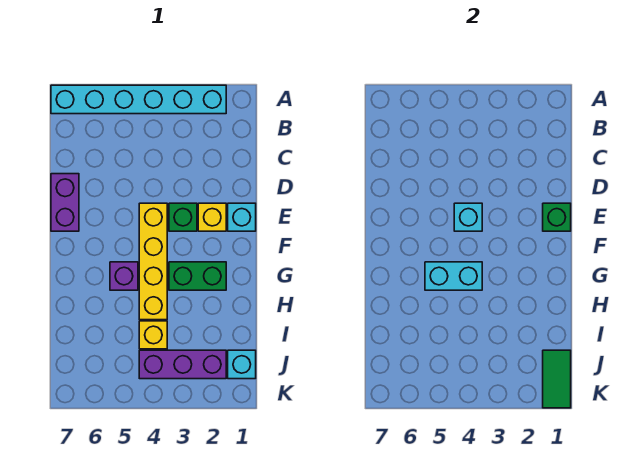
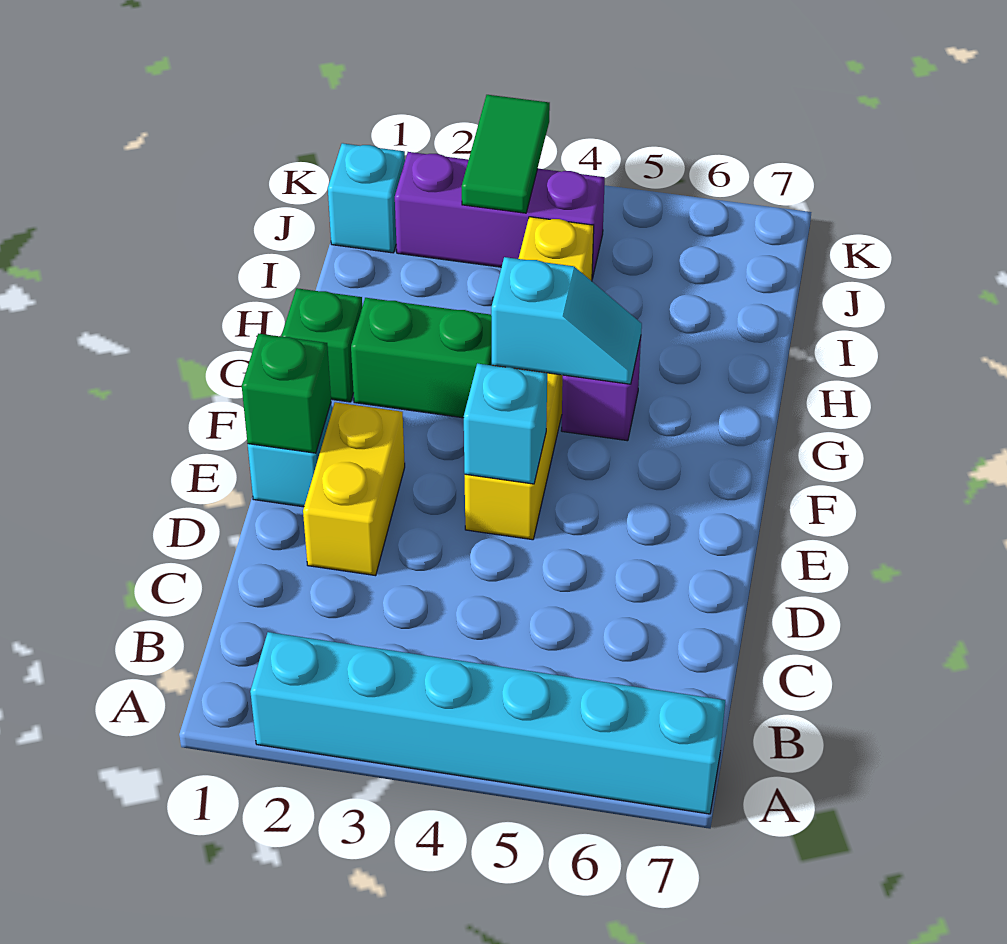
purple brick D7:E7 level 1 -> none
yellow brick E2 level 1 -> yellow brick D2:E2 level 1
green brick E3 level 1 -> green brick G1 level 1
cyan brick G4:G5 level 2 -> cyan slope G4:G5 level 2 top 4
green tile J1:K1 level 2 -> green tile J3:K3 level 2

